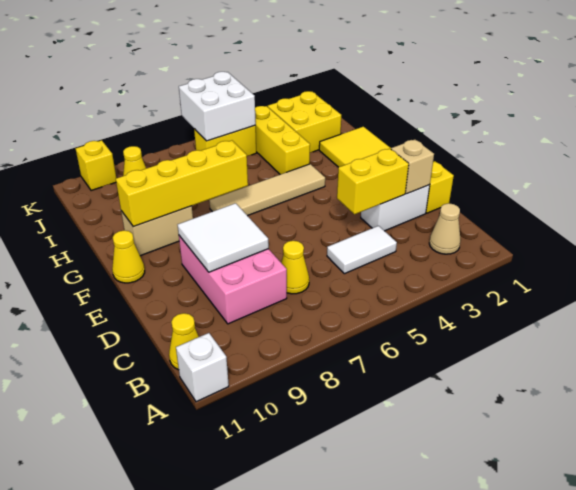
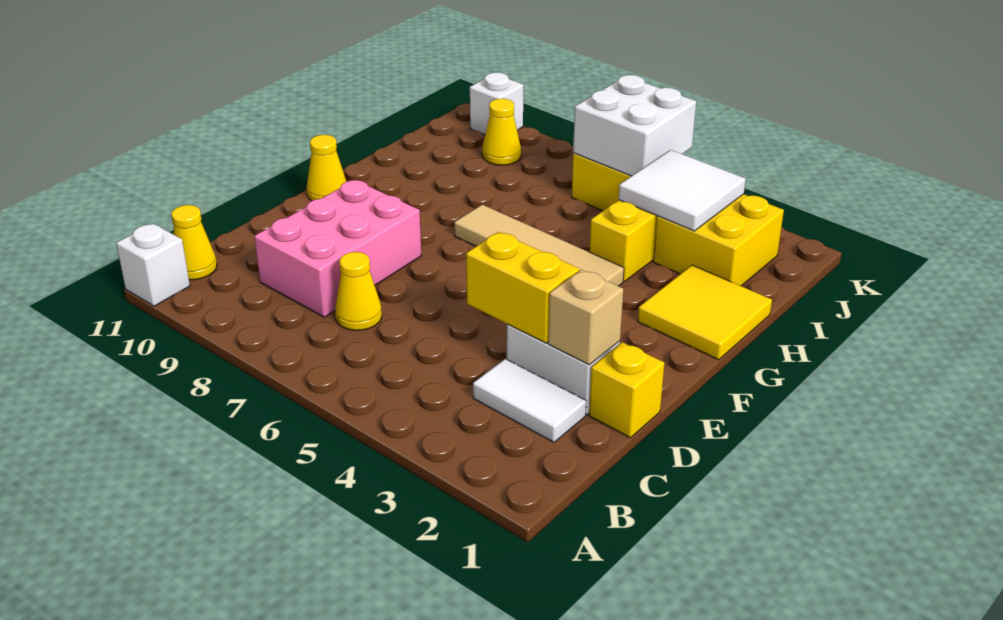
tan cone B2 level 1 -> none
white tile C4:C5 level 1 -> white tile C2:C3 level 1
white tile D8:E9 level 2 -> white tile I3:J4 level 2
yellow brick G7:G10 level 2 -> none
tan brick G9:G10 level 1 -> none
yellow brick K10 level 1 -> white brick K10 level 1

